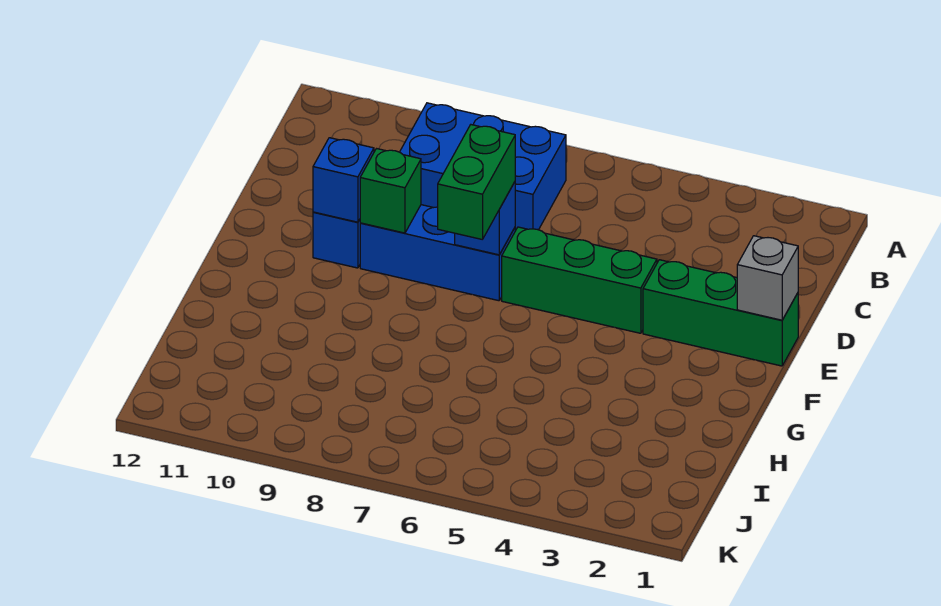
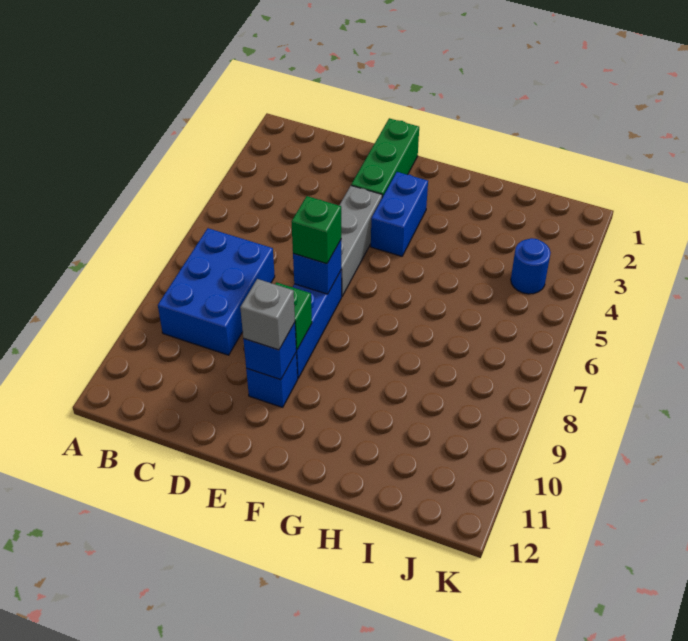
grey brick E1 level 2 -> grey brick E10 level 3
green brick E4:E6 level 1 -> grey brick E4:E6 level 1
green brick E7:F7 level 3 -> green brick E7 level 3
none -> blue brick F3:F4 level 1
none -> blue round brick J4 level 1

